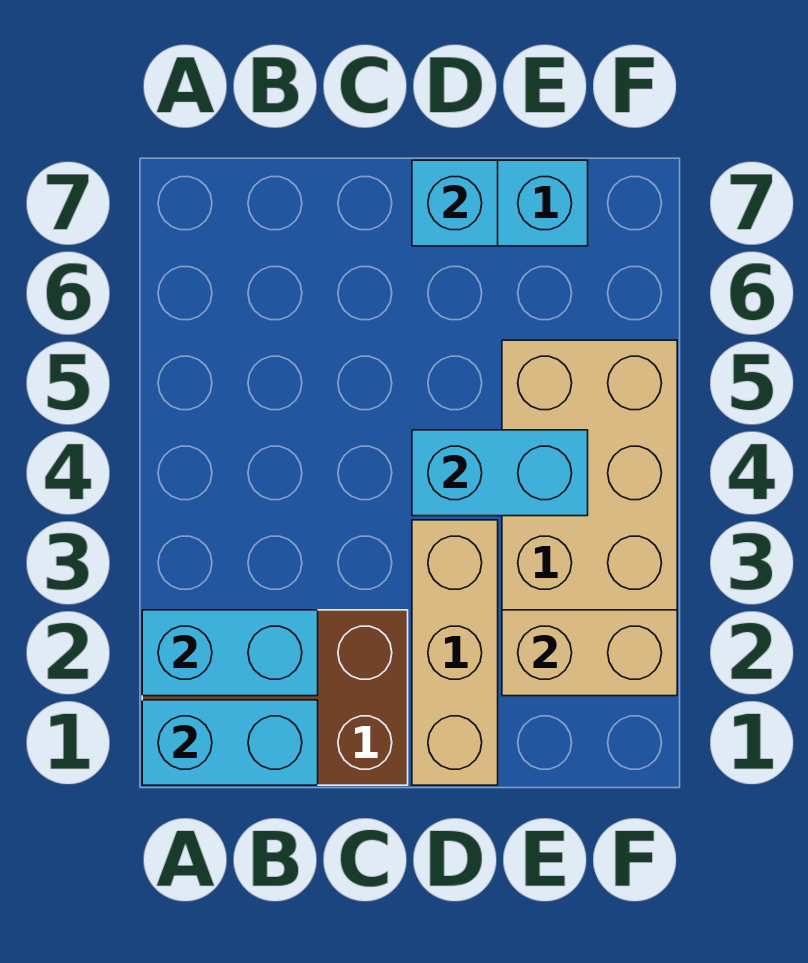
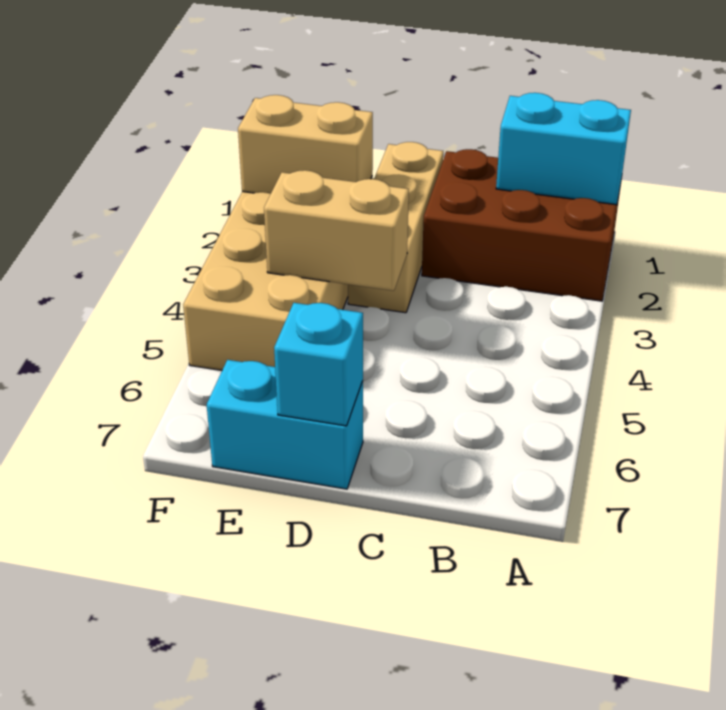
cyan brick A2:B2 level 2 -> none
cyan brick D4:E4 level 2 -> tan brick D4:E4 level 2

